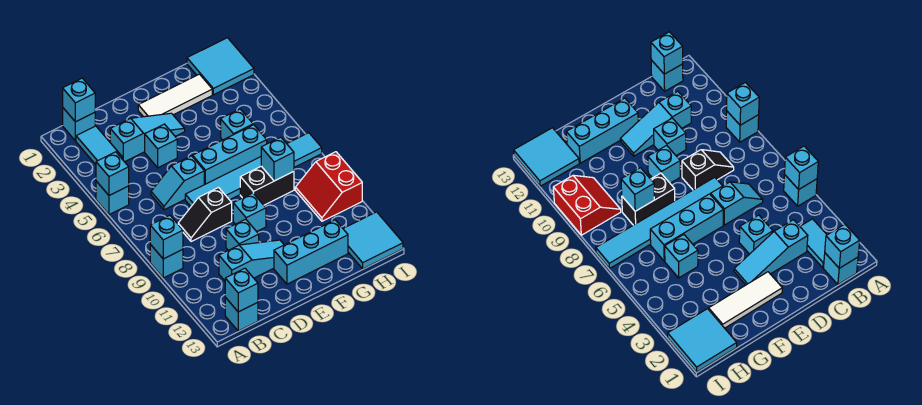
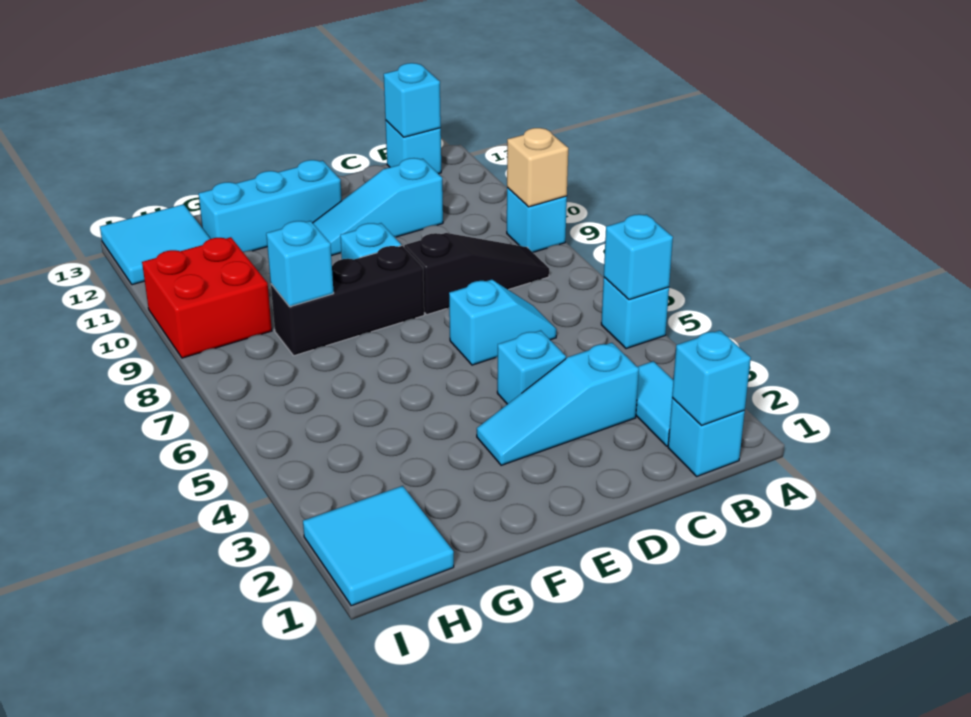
cyan brick A9 level 2 -> tan brick A9 level 2
black slope C8:D8 level 1 top D -> black slope B8:D8 level 1 top D
cyan tile D7:I7 level 1 -> none
cyan brick D10 level 1 -> none
white tile E2:G2 level 1 -> none
cyan brick E6:G6 level 1 -> none
black brick F8:G8 level 1 -> black brick E8:G8 level 1
cyan brick G5 level 1 -> none
red slope H9:I10 level 1 top I -> red brick H9:I10 level 1

